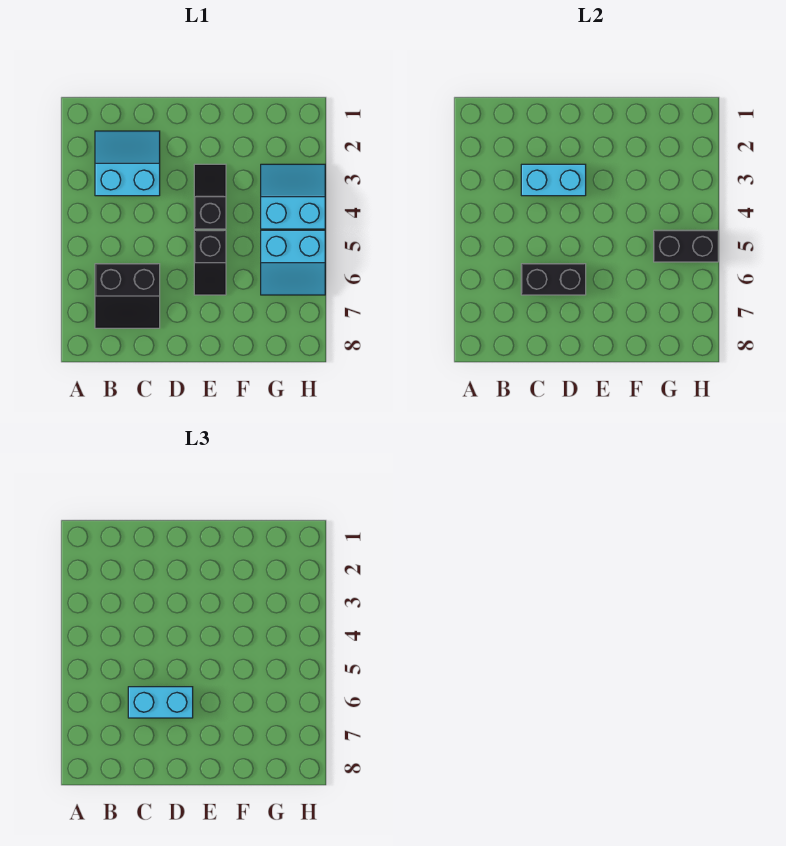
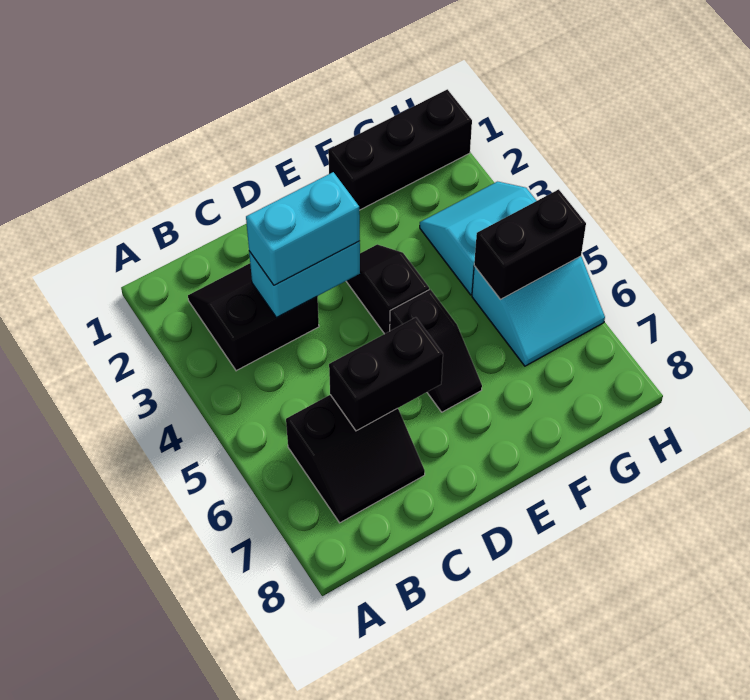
cyan slope B2:C3 level 1 top 3 -> black slope B2:C3 level 1 top 3
cyan brick C6:D6 level 3 -> cyan brick C3:D3 level 3
none -> black brick F1:H1 level 1

